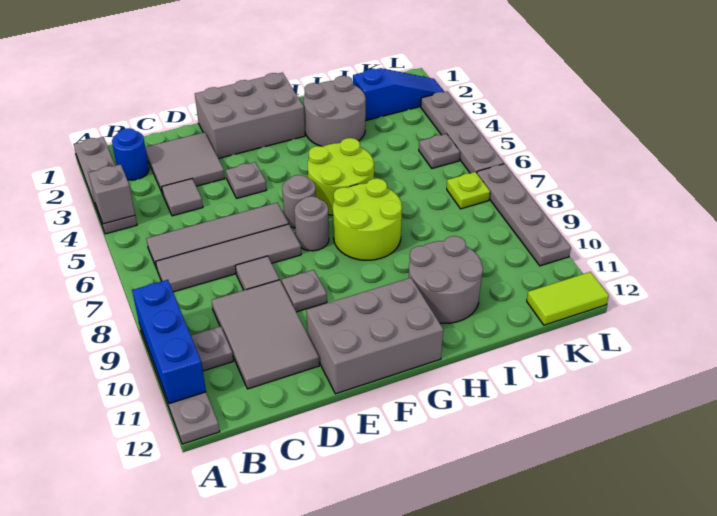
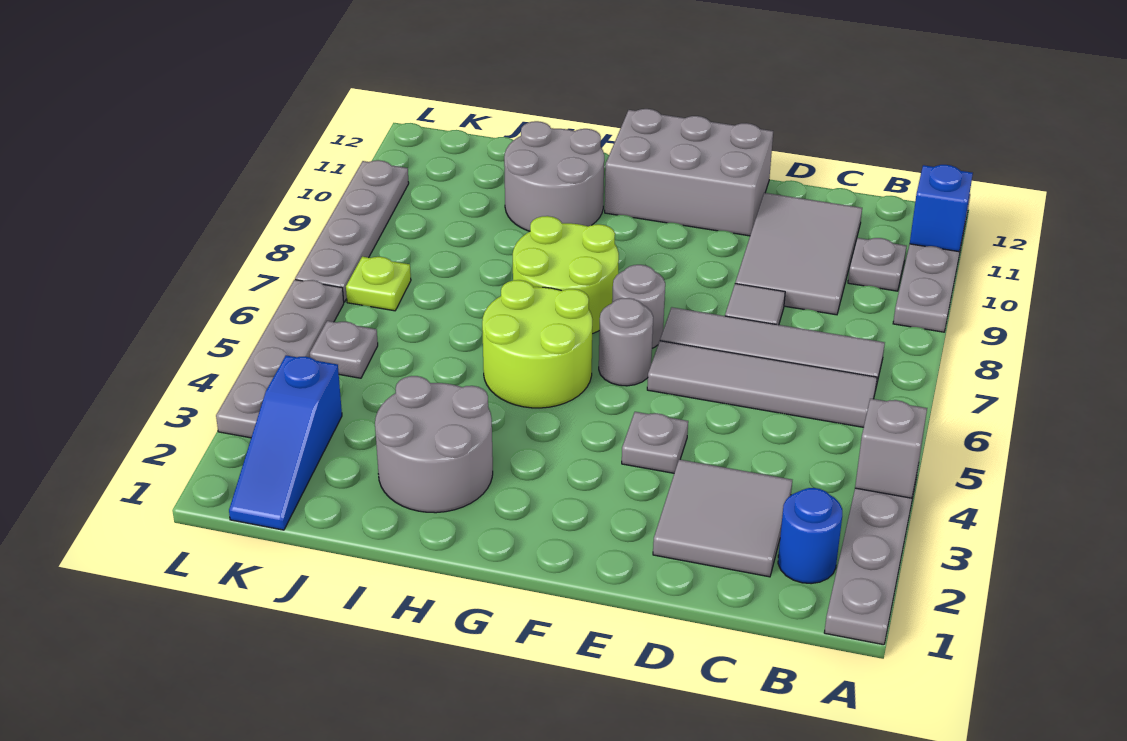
blue brick A9:A11 level 2 -> blue brick A11 level 2
grey tile C4 level 1 -> none
grey brick E1:G2 level 1 -> none
grey plate E9 level 1 -> none
blue slope J2:L2 level 1 top J -> blue slope K1:K3 level 1 top 3
lime tile K12:L12 level 1 -> none

